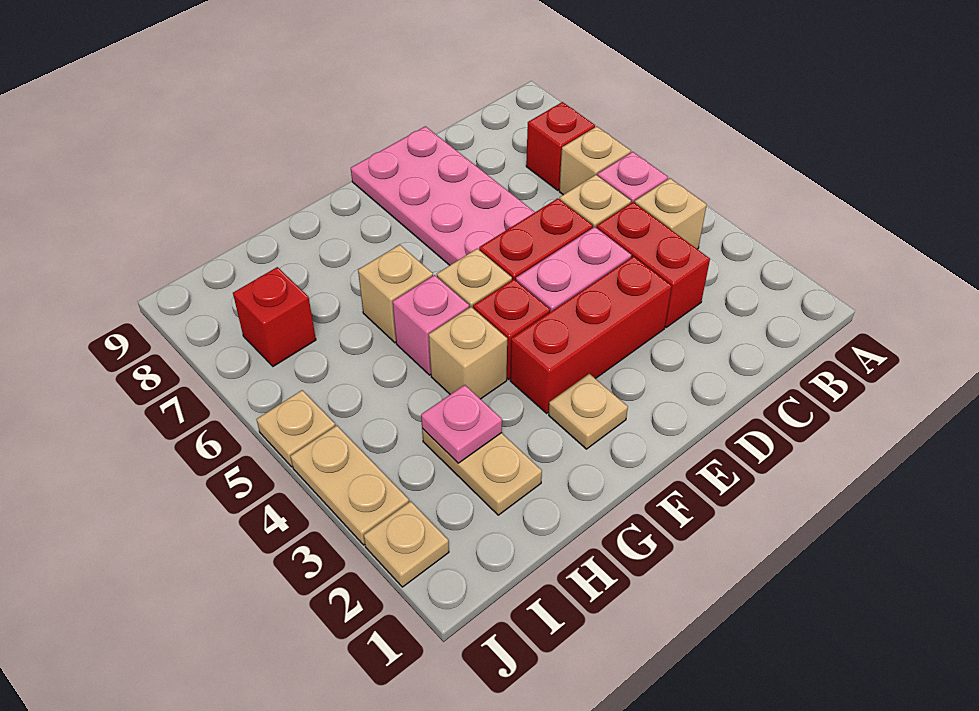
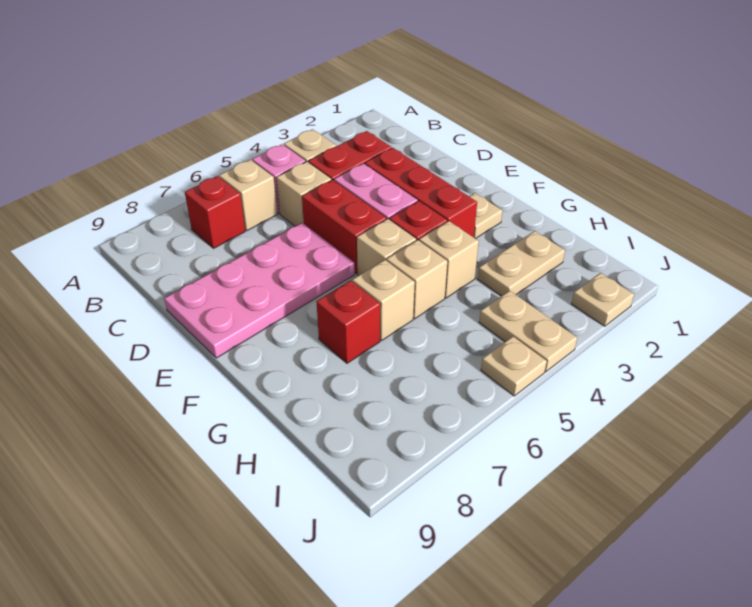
pink brick G5 level 1 -> tan brick G5 level 1
pink plate H3 level 2 -> none
red brick I7 level 1 -> red brick G7 level 1
tan plate J3:J4 level 1 -> tan plate I4:J4 level 1

